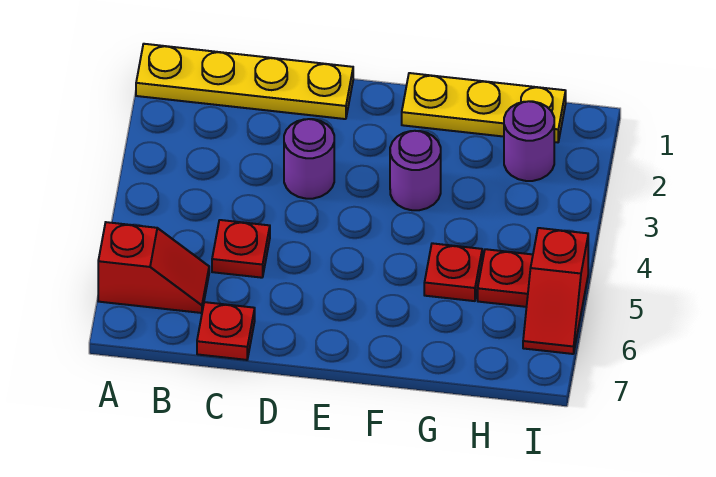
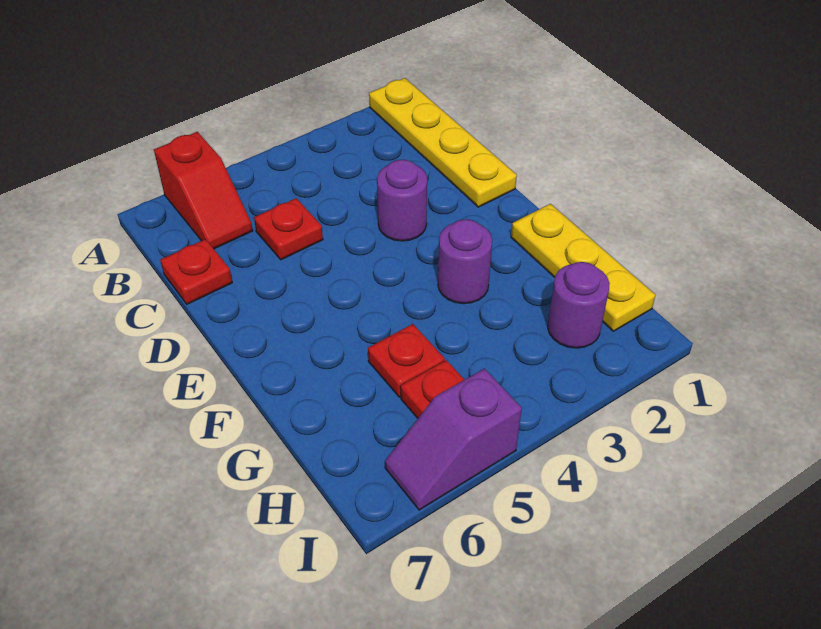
red slope I5:I6 level 1 top 5 -> purple slope I5:I6 level 1 top 5

